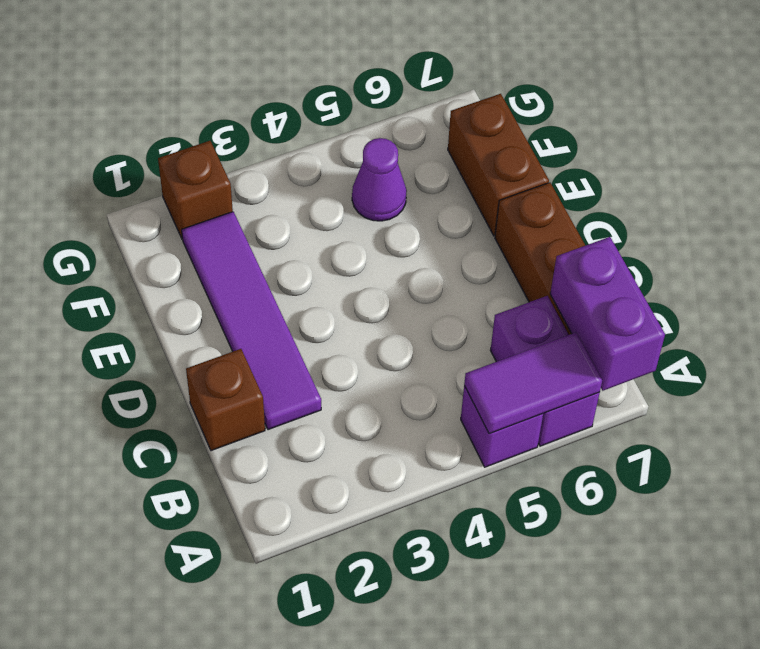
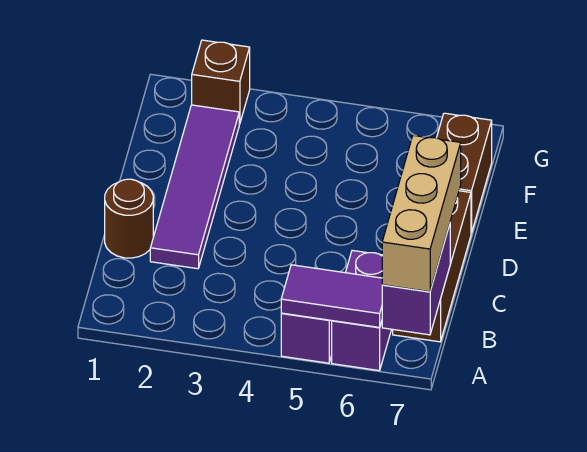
none -> tan brick A7:C7 level 3
brown brick C1 level 1 -> brown round brick C1 level 1
purple cone F5 level 1 -> none

